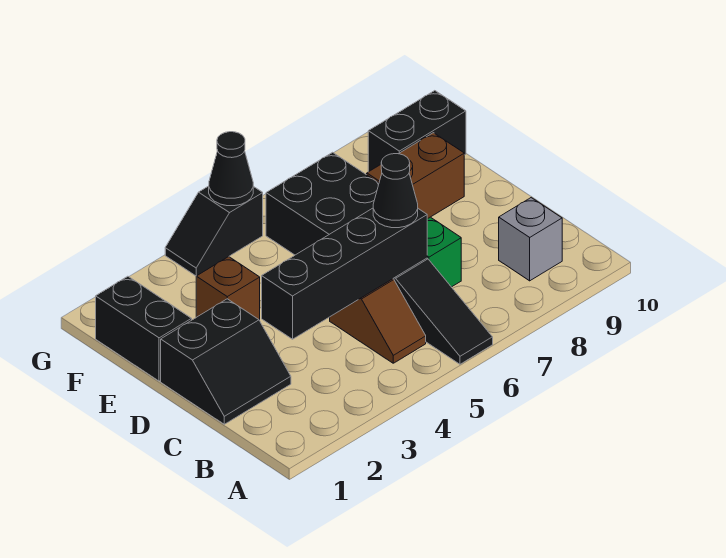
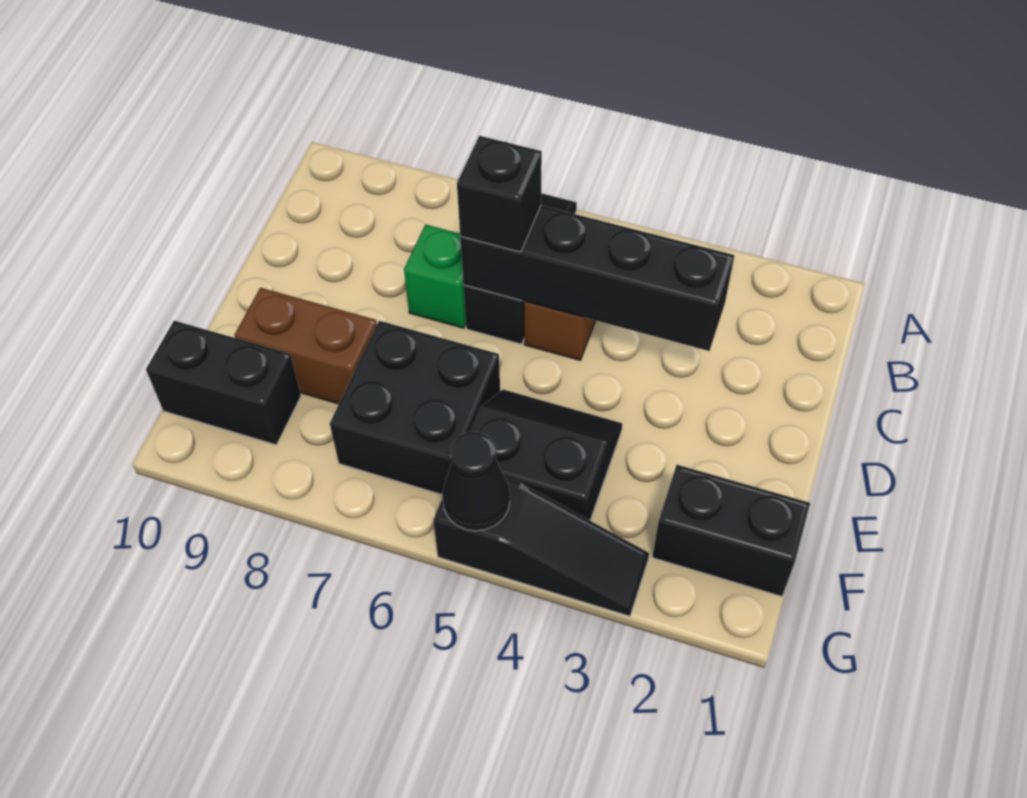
grey brick B9 level 1 -> none
black slope C1:D2 level 1 top D -> black slope E4:F5 level 1 top F
black cone C6 level 3 -> black brick C6 level 3
black brick E1:F1 level 1 -> black brick F1:F2 level 1
brown brick E3 level 1 -> none
black slope G4:G5 level 1 top 5 -> black slope G3:G5 level 1 top 5

